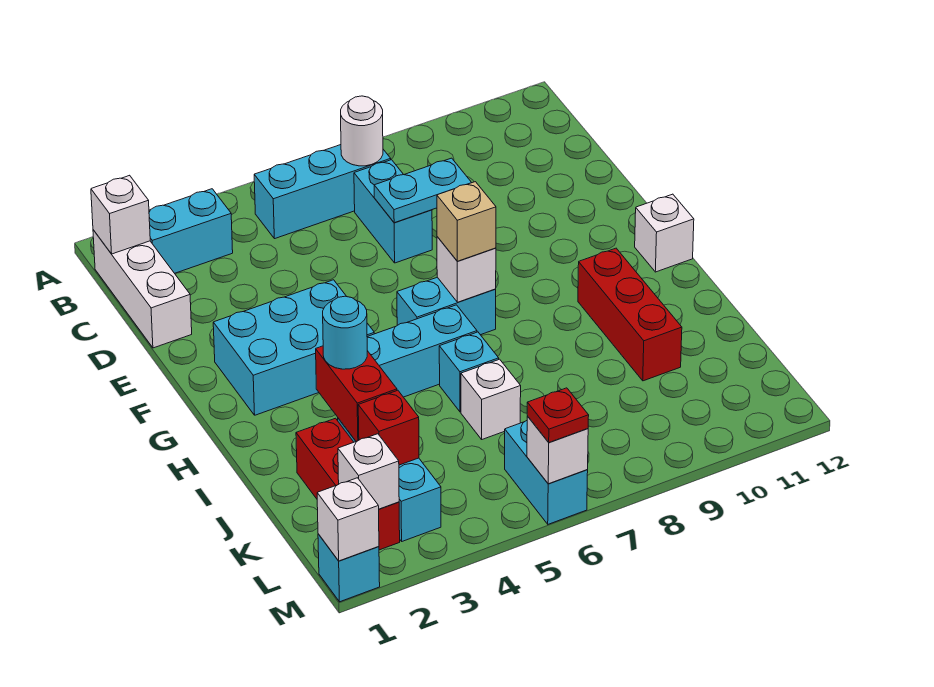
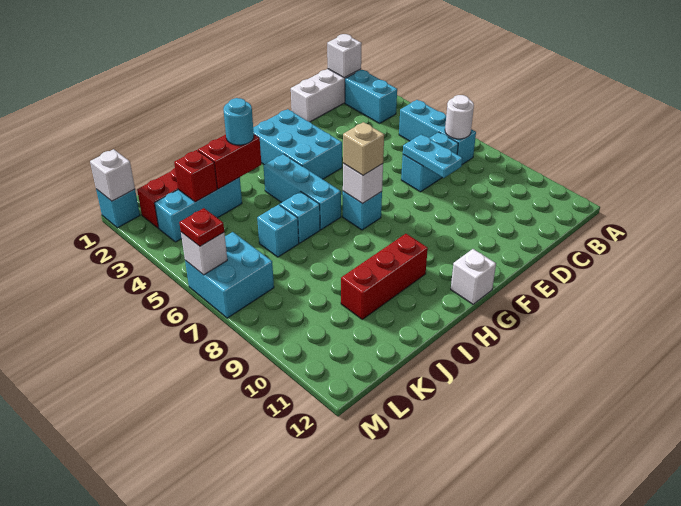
cyan brick G6:G7 level 1 -> cyan brick G7 level 1
white brick J6 level 1 -> cyan brick J6 level 1
white brick L2 level 2 -> none
cyan brick L6:M6 level 1 -> cyan brick L6:M7 level 1

